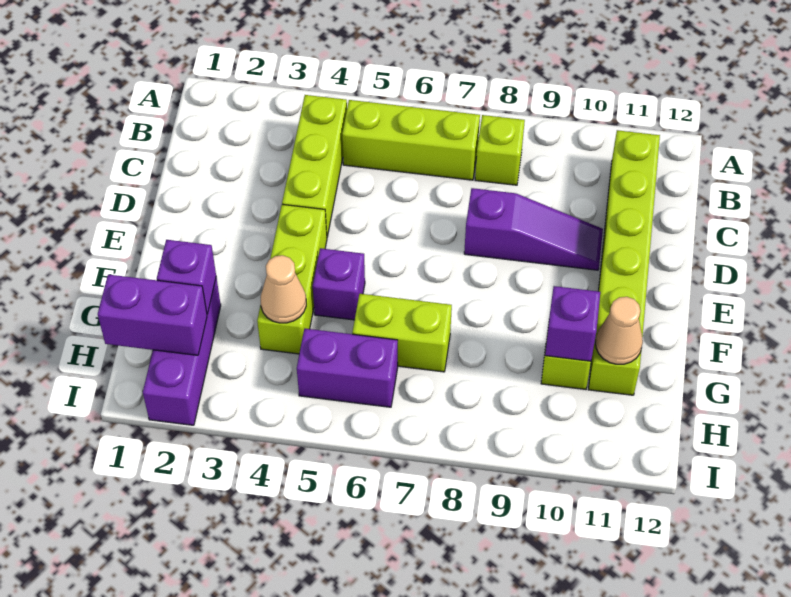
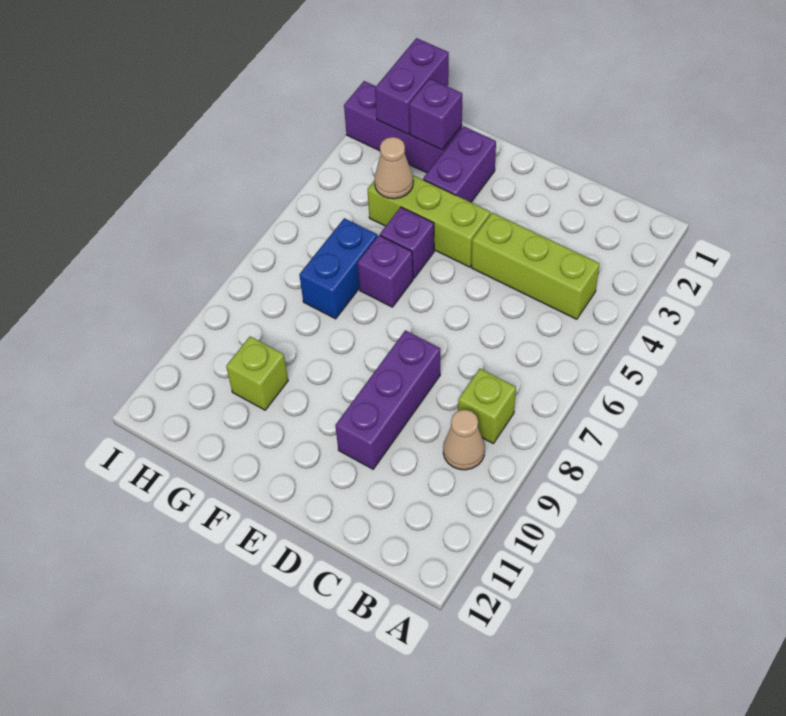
lime brick B5:B7 level 1 -> none
lime brick B11:G11 level 1 -> none
purple slope D8:D10 level 1 top 8 -> purple brick D8:D10 level 1
lime brick G6:G7 level 1 -> blue brick G6:G7 level 1
purple brick G10 level 2 -> purple brick F6 level 1
tan cone G11 level 2 -> tan cone B9 level 1
purple brick H5:H6 level 1 -> purple brick F2:F3 level 1

